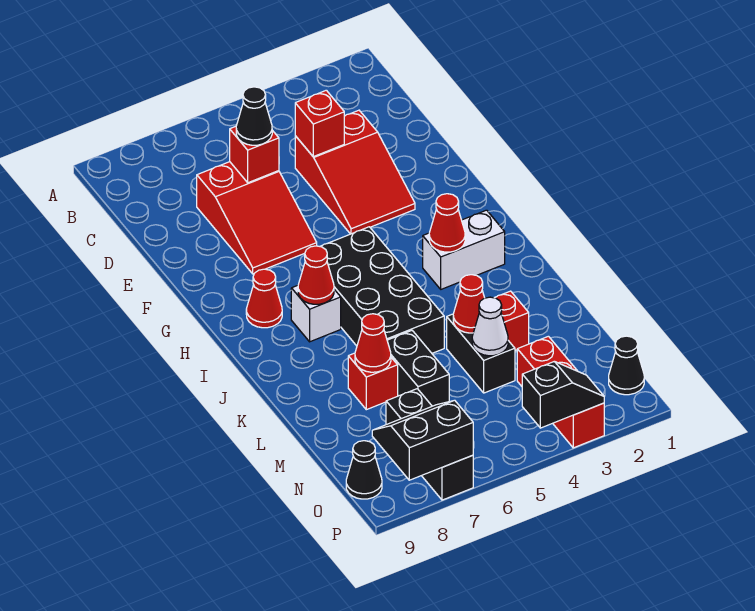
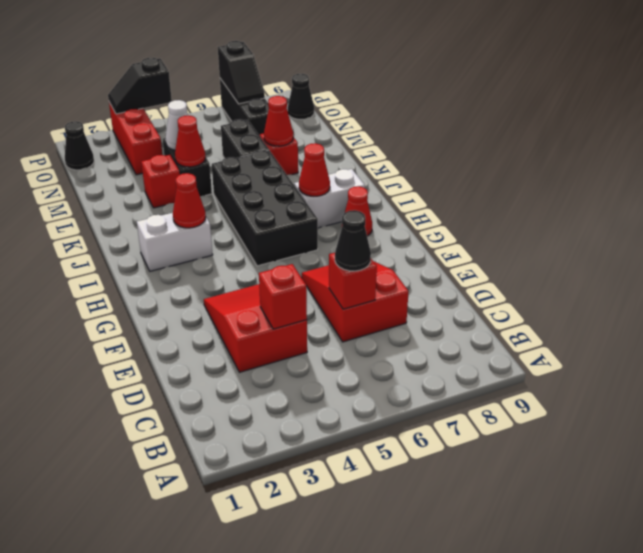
white brick I7 level 1 -> white brick I7:I8 level 1
black slope O7:P8 level 2 top P -> black slope O7:P7 level 2 top P

